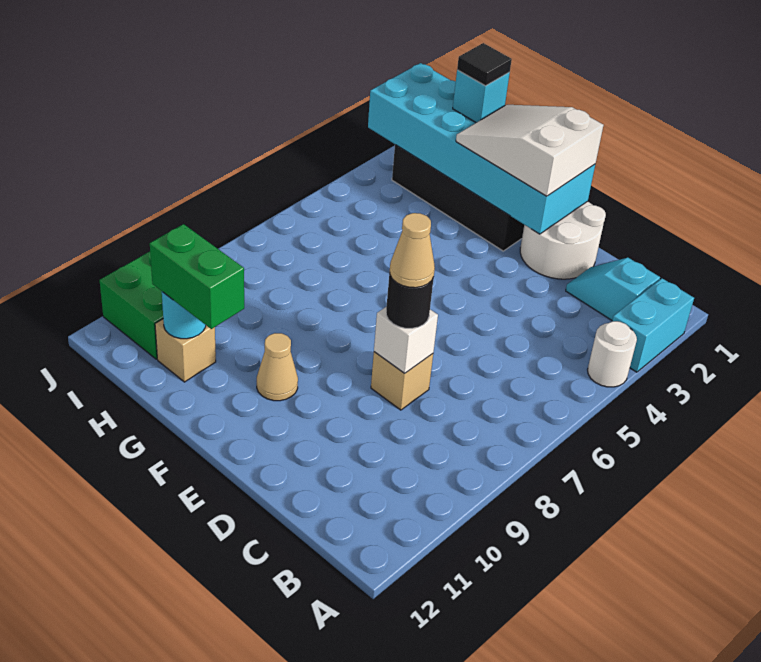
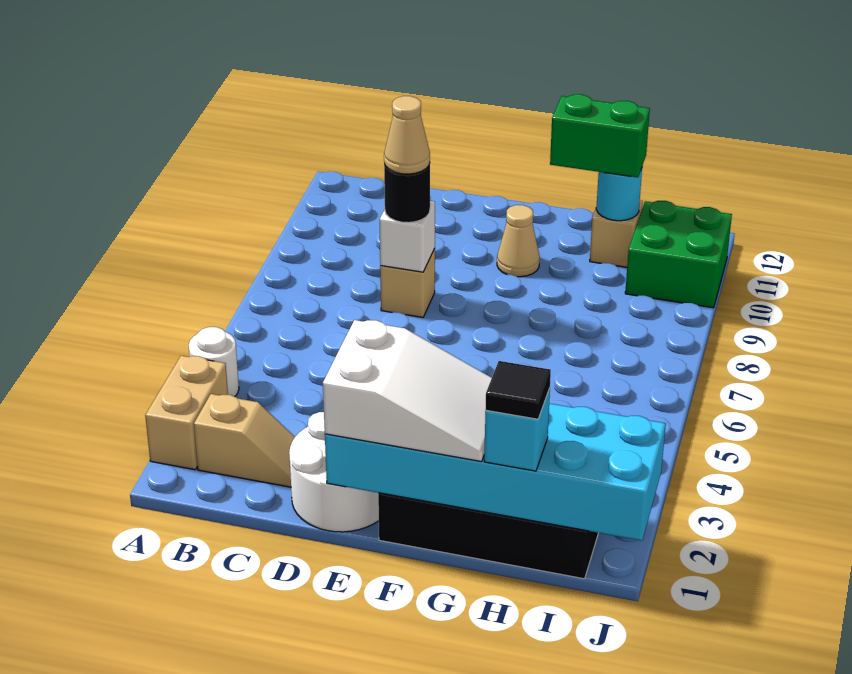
cyan brick A2:A3 level 1 -> tan brick A2:A3 level 1
cyan slope B2:C2 level 1 top B -> tan slope B2:C2 level 1 top B

